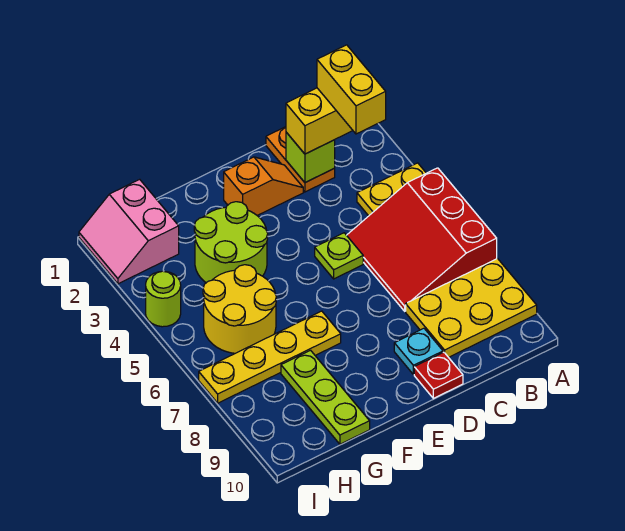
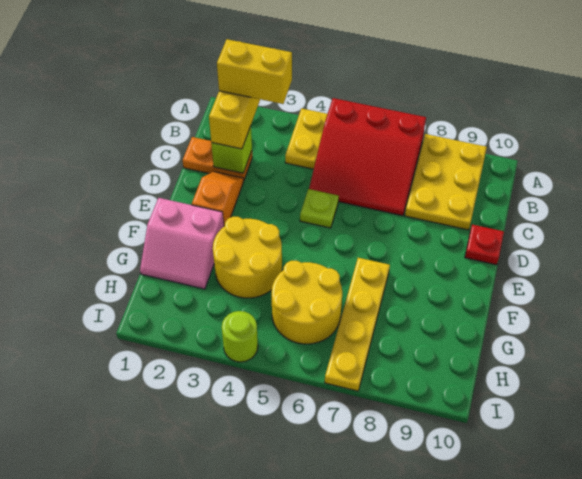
cyan plate D9 level 1 -> none
lime round brick F3:G4 level 1 -> yellow round brick F3:G4 level 1
lime plate G8:G10 level 1 -> none
pink slope H1:I2 level 1 top H -> pink slope F1:G2 level 1 top F

